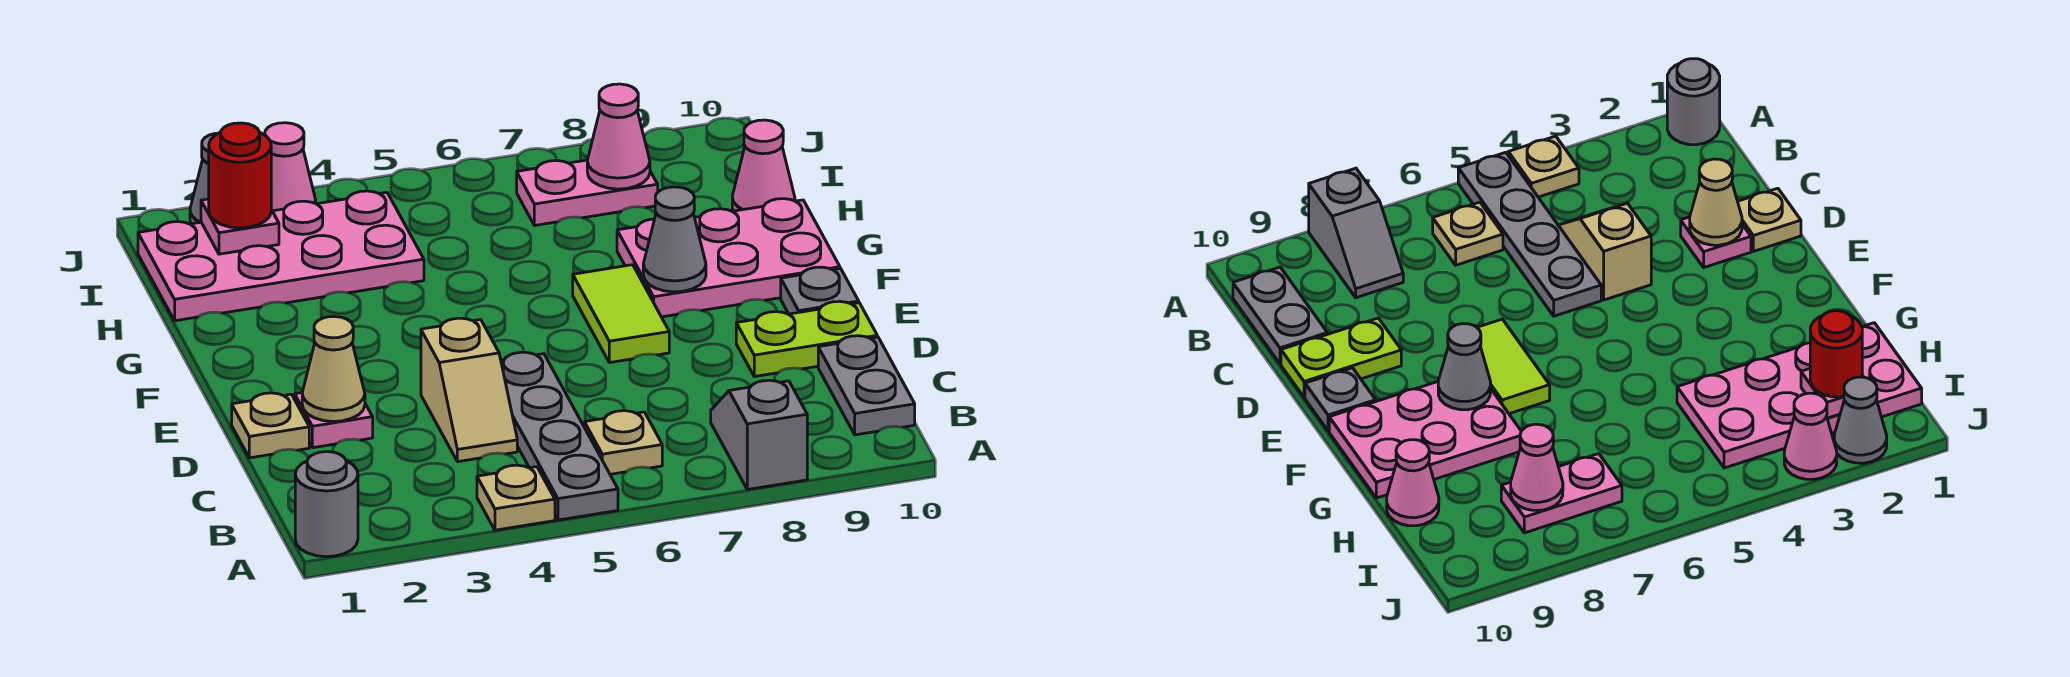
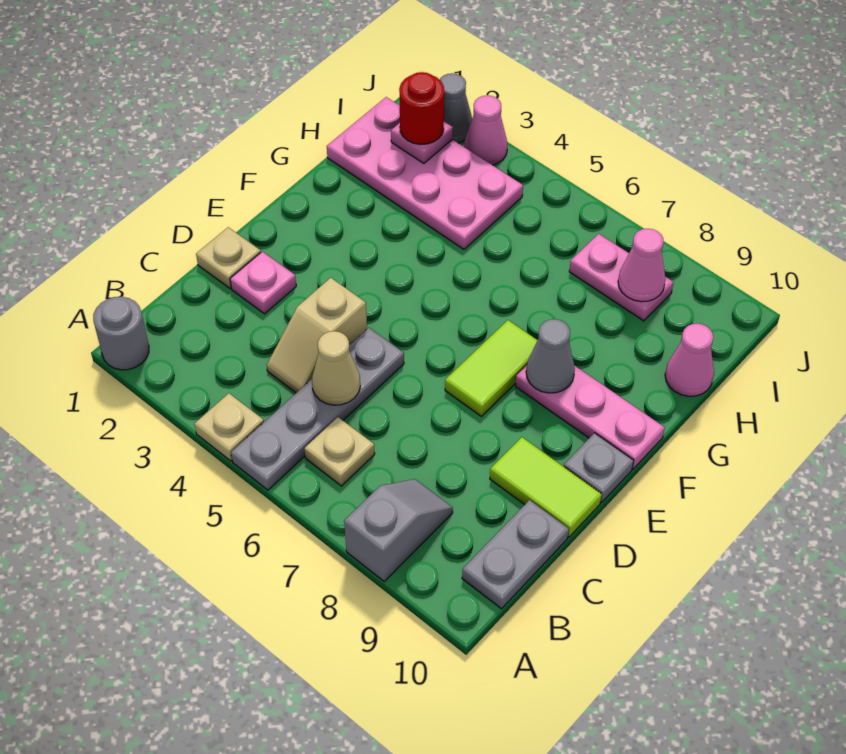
tan cone D2 level 2 -> tan cone C5 level 2
lime plate D9:D10 level 1 -> lime tile D9:D10 level 1
pink plate F8:G10 level 1 -> pink plate F8:F10 level 1

